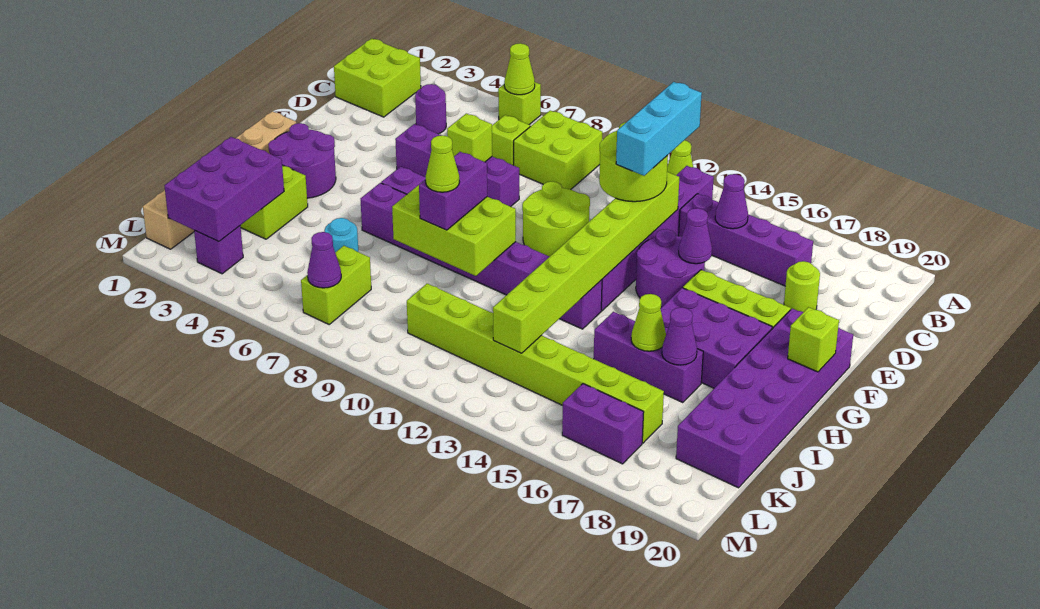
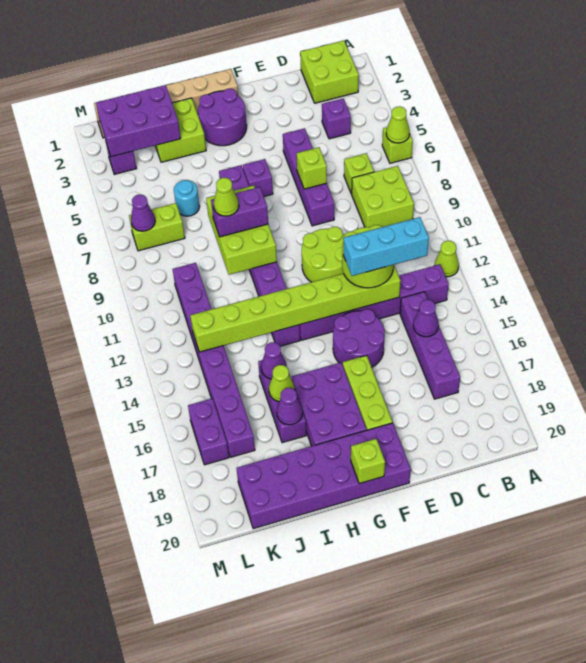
purple round brick C4 level 1 -> purple brick C4 level 1
lime round brick D18 level 1 -> none
purple cone E15 level 2 -> purple cone I15 level 2
lime brick K10:K17 level 1 -> purple brick K10:K17 level 1

